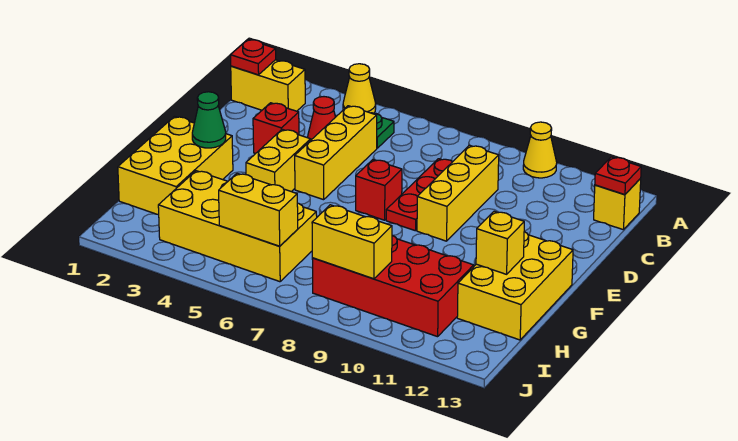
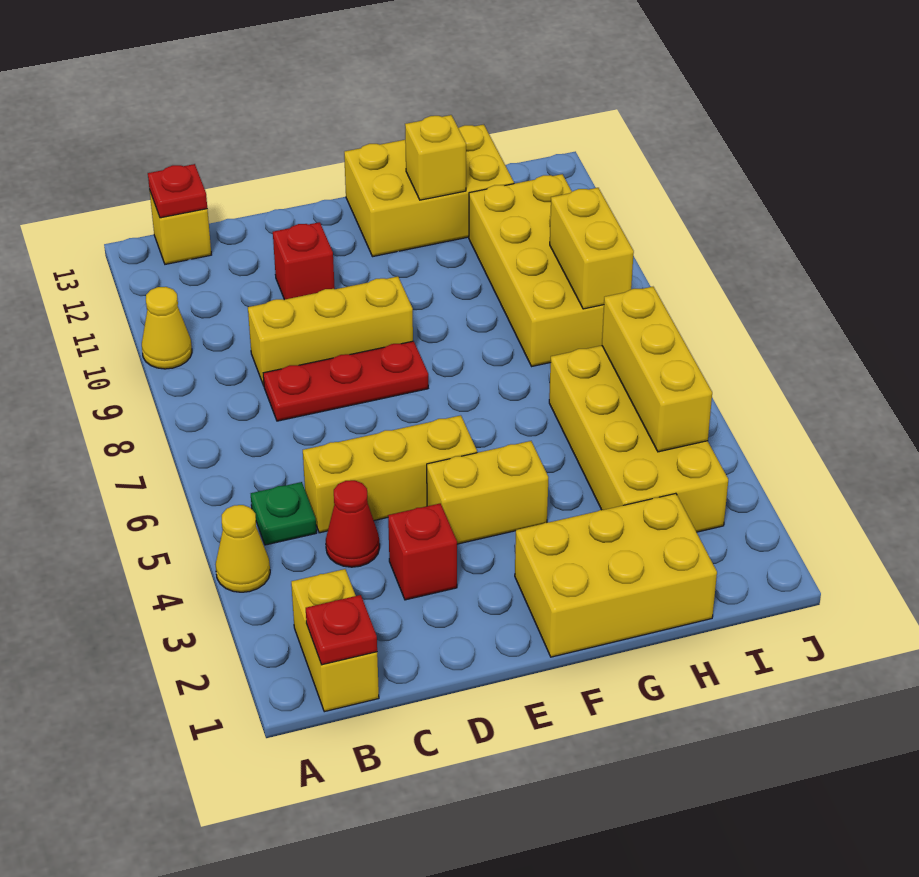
red brick E7 level 1 -> red brick D11 level 1
green cone F2 level 2 -> none
red brick H8:I11 level 1 -> yellow brick H8:I11 level 1
yellow brick I5:I6 level 2 -> yellow brick I4:I6 level 2

